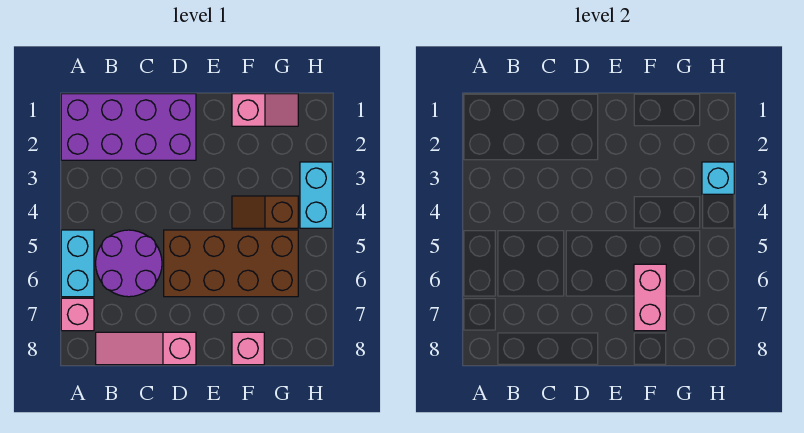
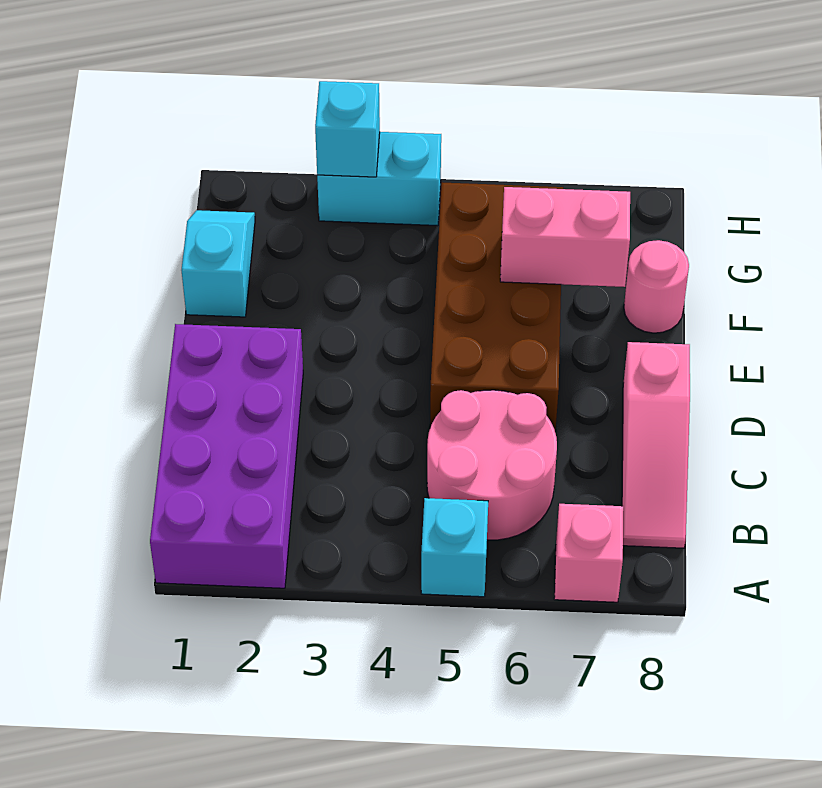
cyan brick A5:A6 level 1 -> cyan brick A5 level 1
purple round brick B5:C6 level 1 -> pink round brick B5:C6 level 1
pink slope F1:G1 level 1 top F -> cyan slope F1:G1 level 1 top F
brown slope F4:G4 level 1 top G -> none
pink brick F8 level 1 -> pink round brick F8 level 1

